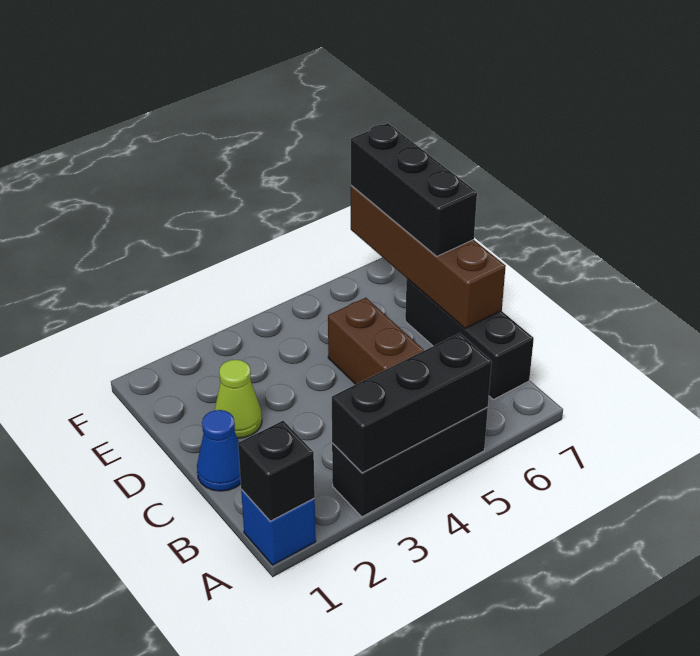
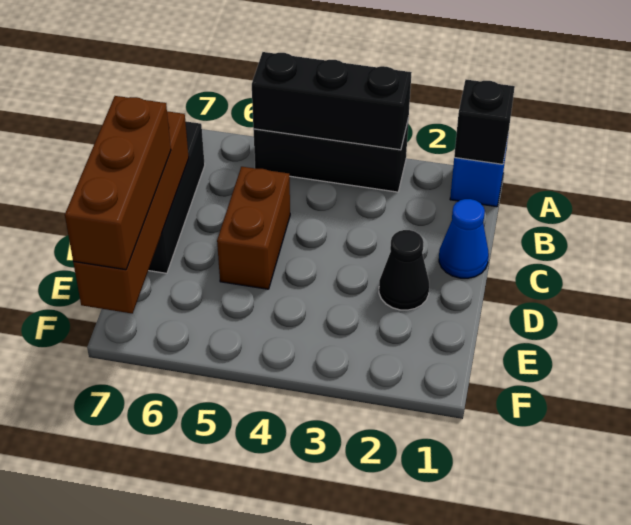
lime cone D2 level 1 -> black cone D2 level 1
black brick D7:F7 level 3 -> brown brick D7:F7 level 3

